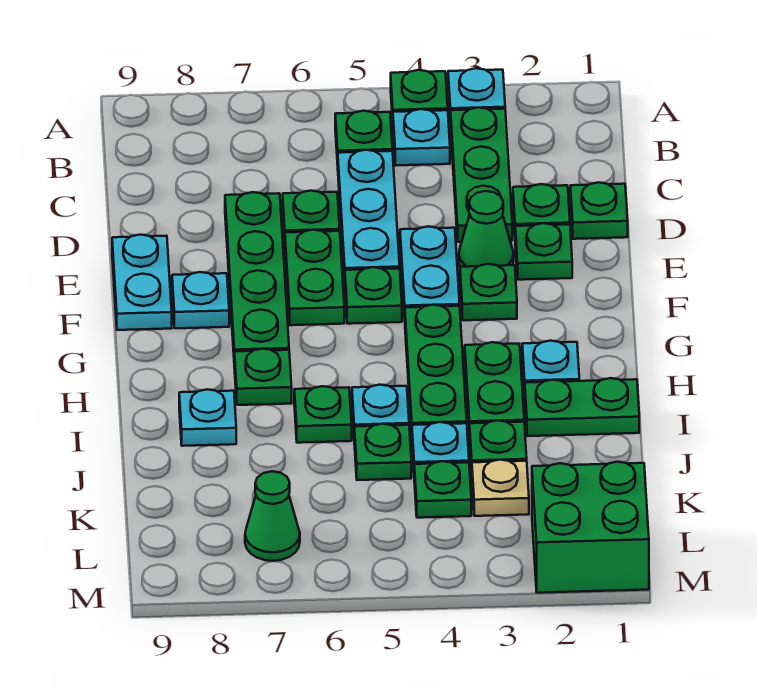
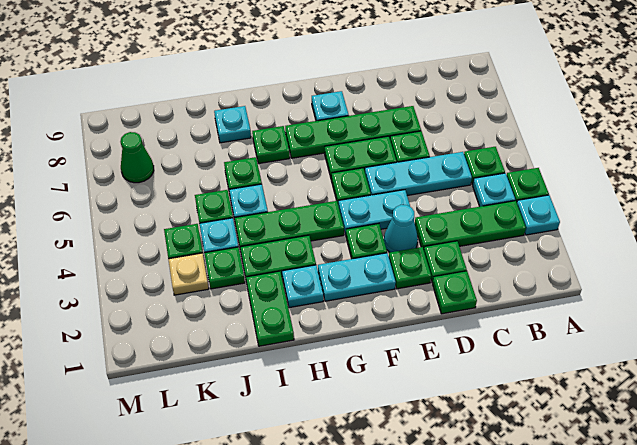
green cone E3 level 1 -> cyan cone E3 level 1
cyan plate E9:F9 level 1 -> cyan plate F2:G2 level 1
green brick L1:M2 level 1 -> none

